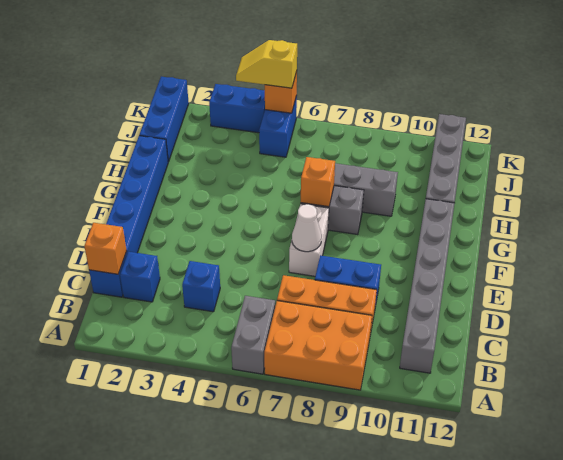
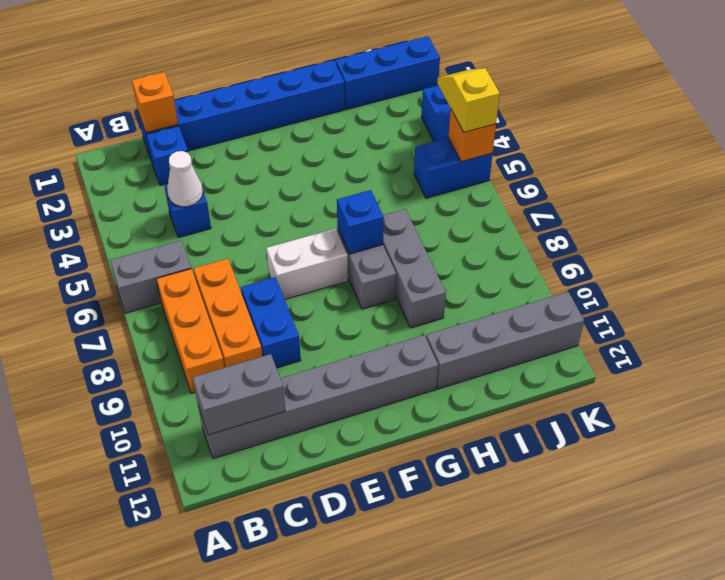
orange brick A7:B9 level 1 -> orange brick B7:B9 level 1
none -> grey brick B11:C11 level 2
white cone E7 level 2 -> white cone C4 level 2
orange brick G7 level 2 -> blue brick G7 level 2

